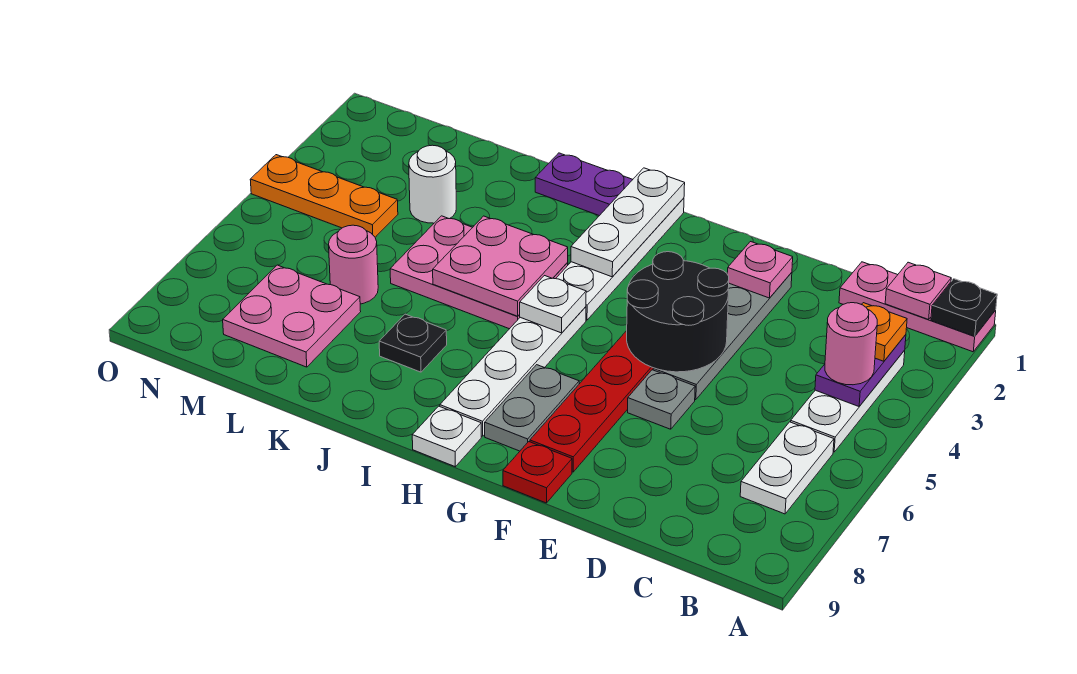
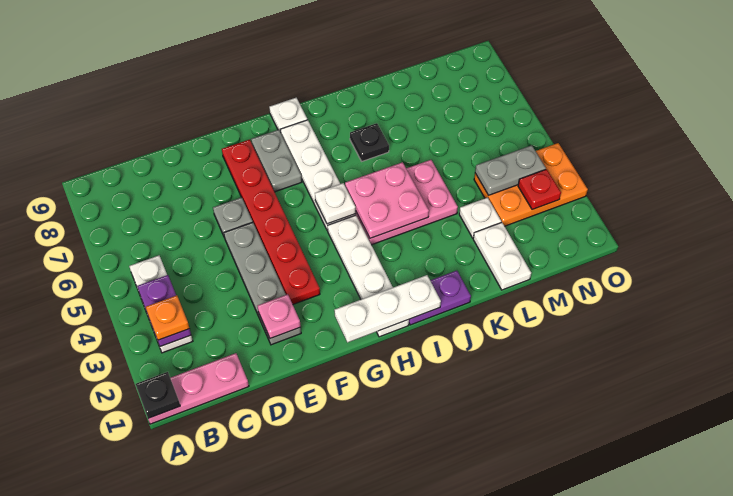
pink plate B1 level 2 -> none
pink round brick B4 level 3 -> none
white plate B6:B7 level 1 -> white plate L1:L2 level 1
black round brick E4:F5 level 2 -> none
red plate F9 level 1 -> red plate N3 level 2
white plate H1:H3 level 2 -> white plate G1:I1 level 2
white round brick L3 level 1 -> white plate L3 level 1
pink round brick L6 level 1 -> none
pink plate L7:M8 level 1 -> none
orange plate M4:O4 level 1 -> orange plate M3:O4 level 1
none -> grey plate M4:N4 level 2

